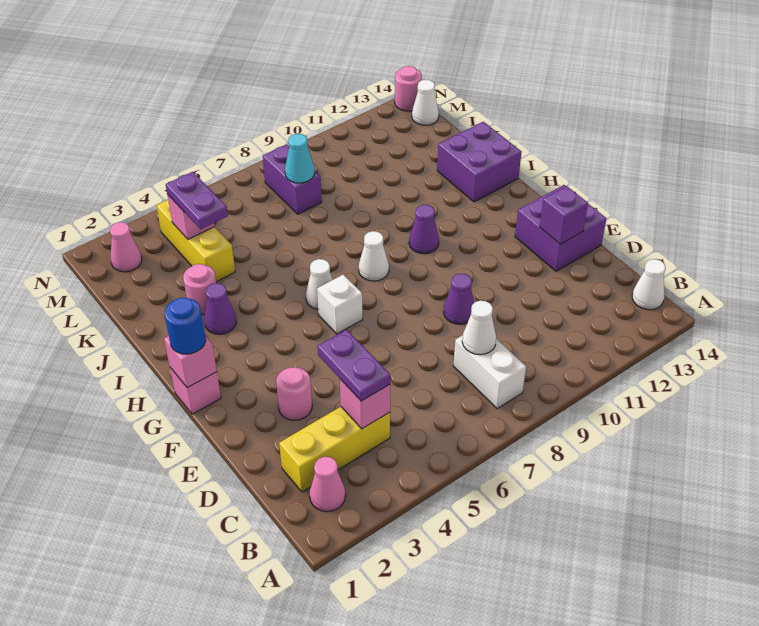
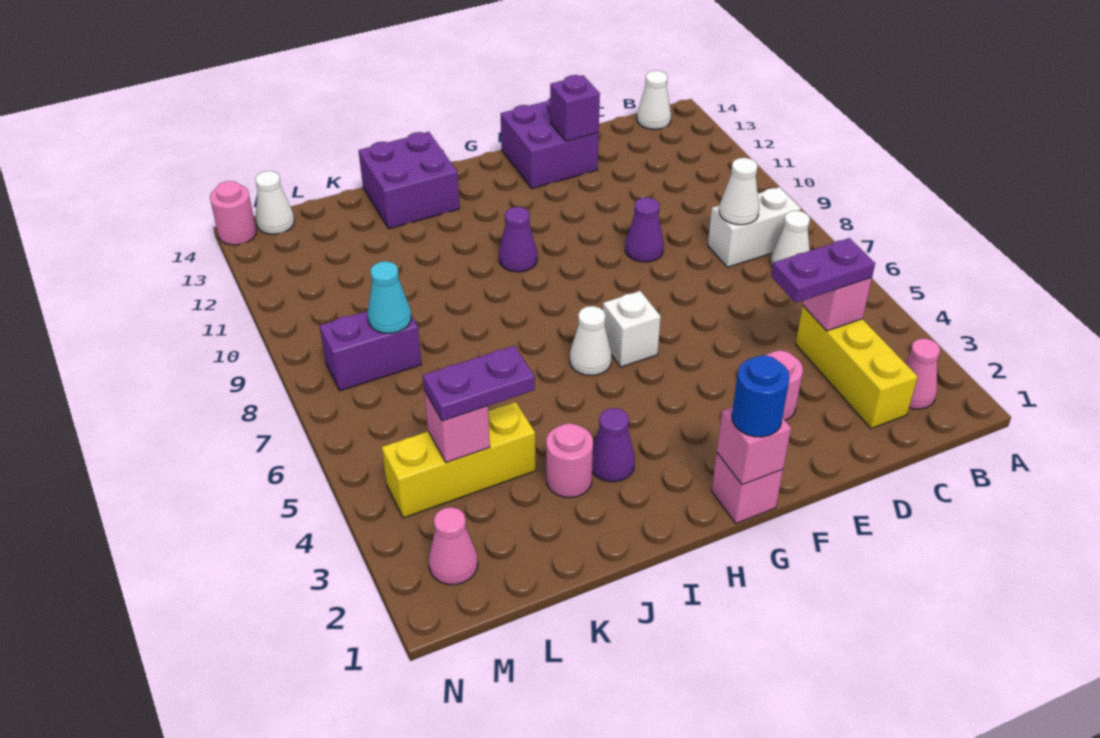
white cone H8 level 1 -> white cone B7 level 1

